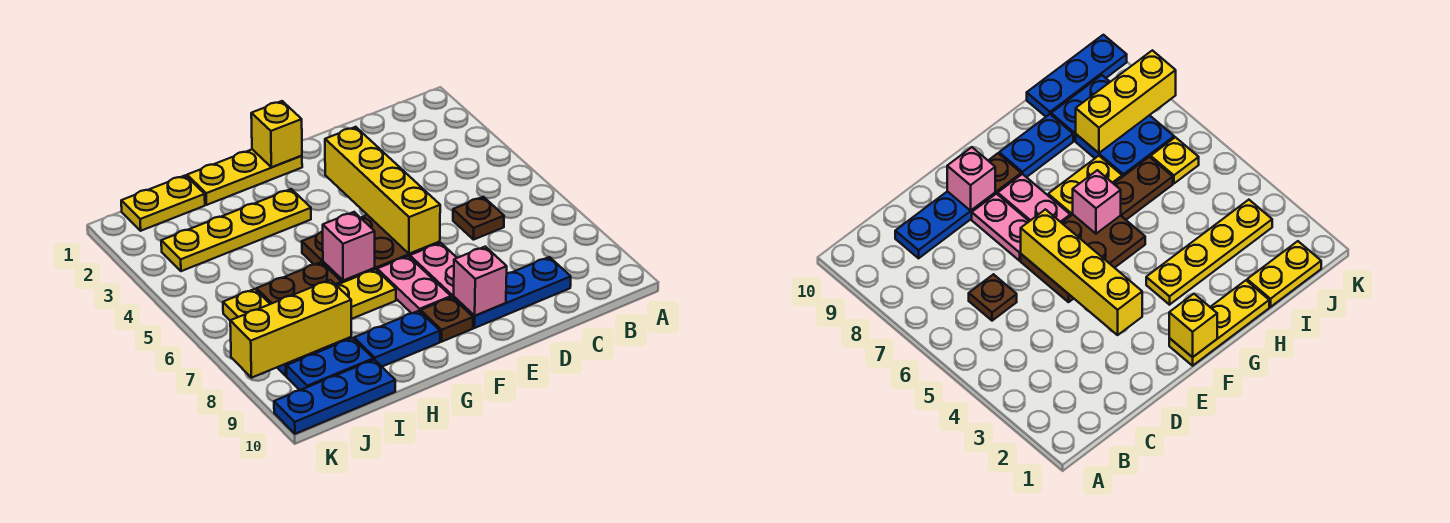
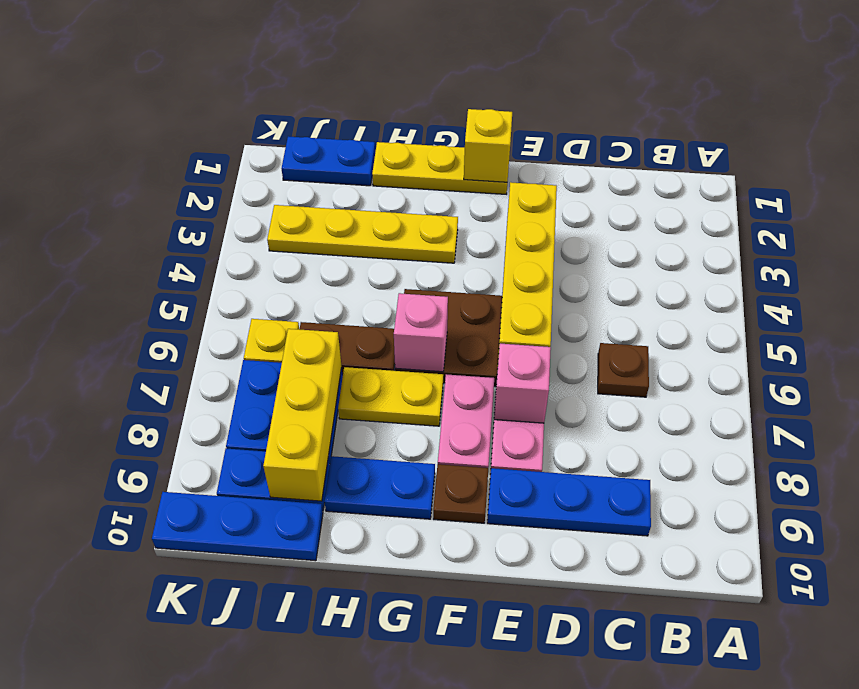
pink brick E9 level 2 -> pink brick E7 level 2
yellow plate I1:J1 level 1 -> blue plate I1:J1 level 1
yellow brick I8:K8 level 2 -> yellow brick I7:I9 level 2

